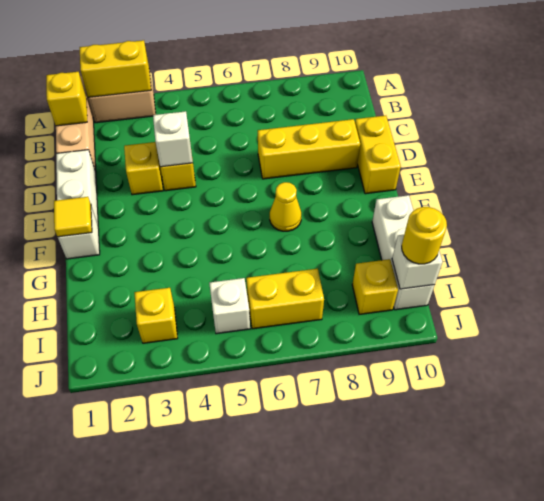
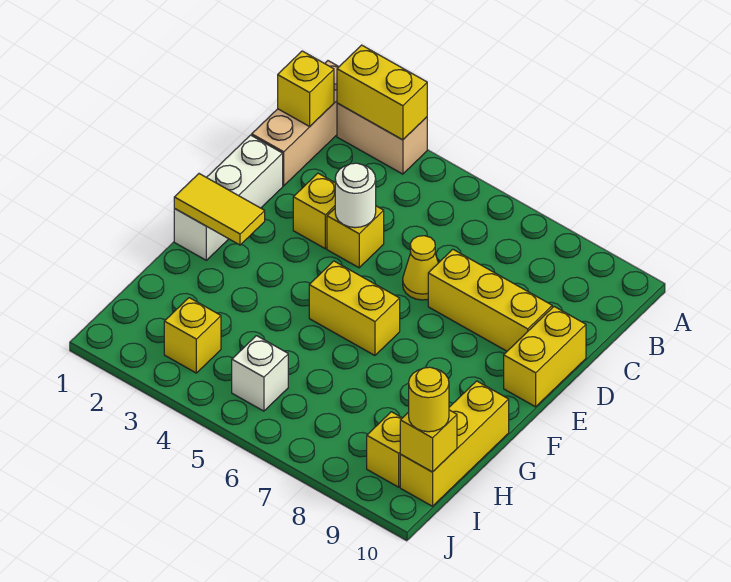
white brick D4 level 2 -> white round brick D4 level 2
yellow tile F1 level 2 -> yellow tile F1:F2 level 2
yellow cone F7 level 1 -> yellow cone D6 level 1
white brick G10:I10 level 1 -> yellow brick G10:I10 level 1
yellow brick I6:I7 level 1 -> yellow brick F5:F6 level 1
white brick I10 level 2 -> yellow brick I10 level 2

